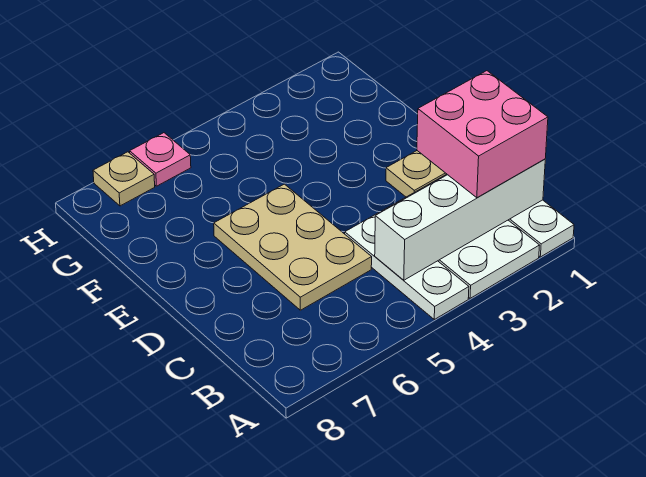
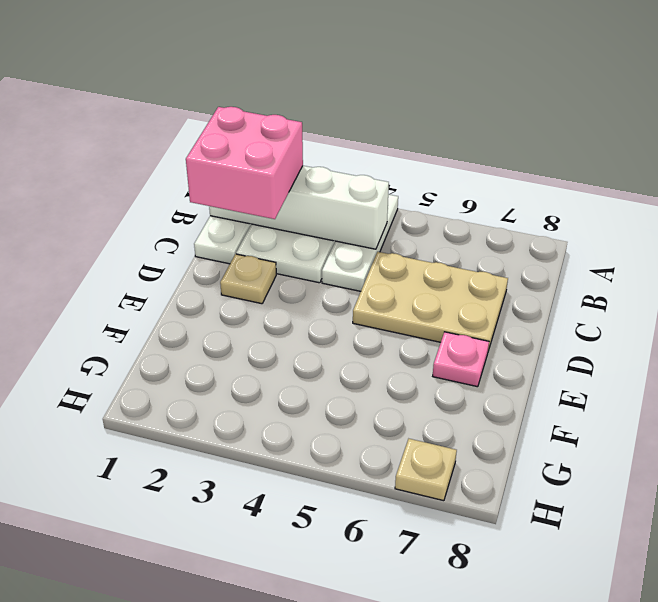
tan plate C5:E6 level 1 -> tan plate C5:D7 level 1
pink plate H6 level 1 -> pink plate E7 level 1

